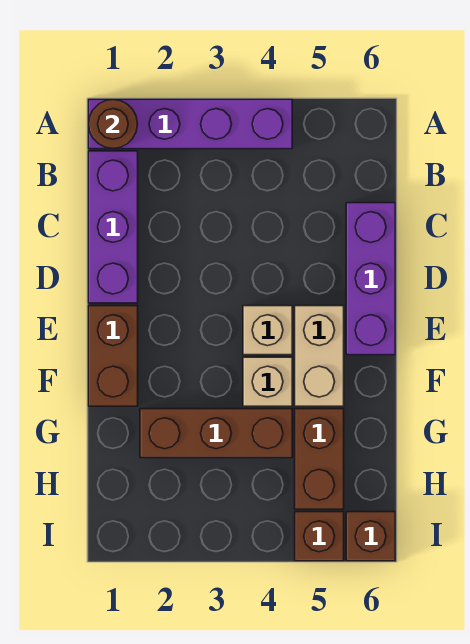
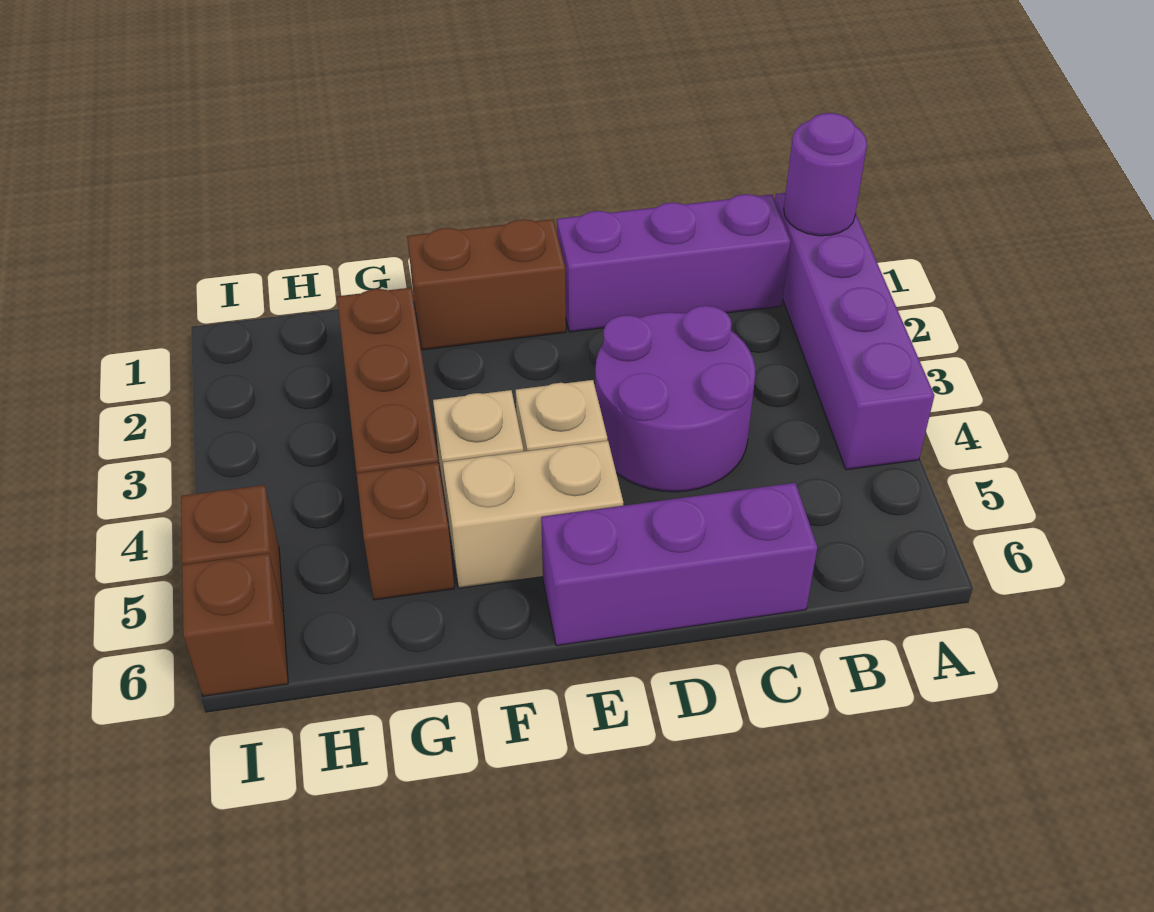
brown round brick A1 level 2 -> purple round brick A1 level 2
none -> purple round brick C3:D4 level 1
brown brick G5:H5 level 1 -> brown brick G5 level 1

